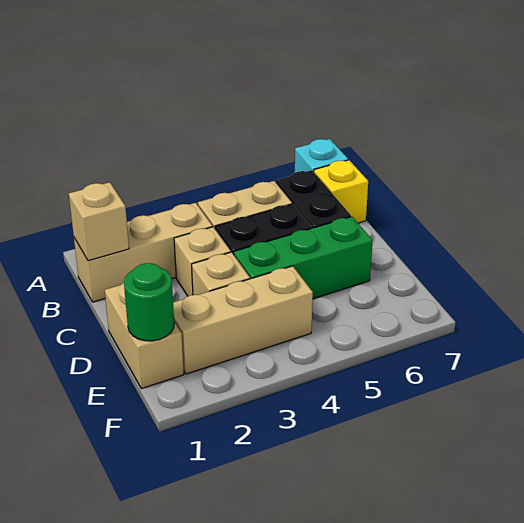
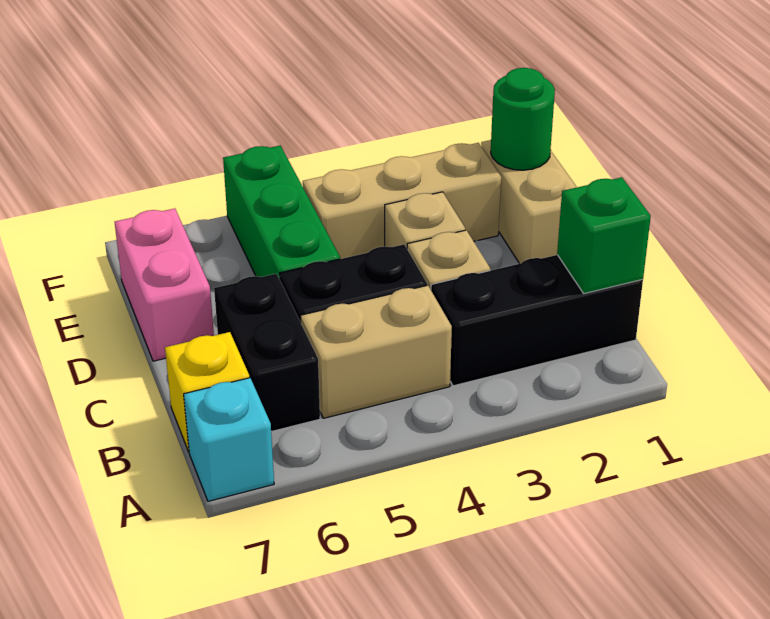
tan brick B1:B3 level 1 -> black brick B1:B3 level 1
tan brick B1 level 2 -> green brick B1 level 2
green brick D4:D6 level 1 -> green brick D5:F5 level 1
none -> pink brick D7:E7 level 1

